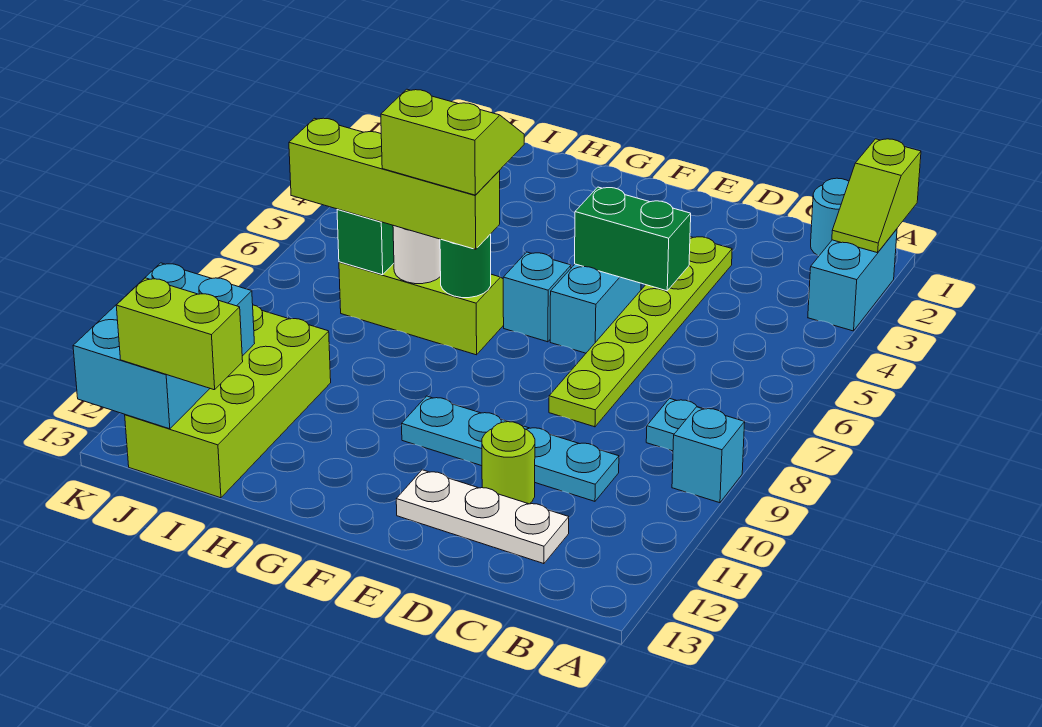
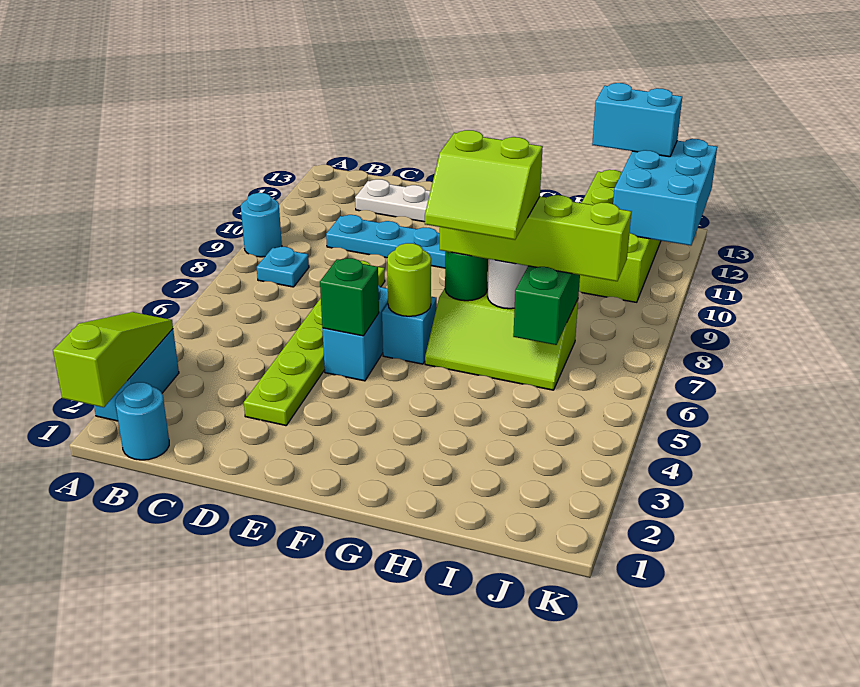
lime slope A1:A2 level 2 top 1 -> lime slope A1:A3 level 2 top 1
cyan brick A9 level 1 -> cyan round brick A9 level 1
green brick D5:E5 level 2 -> green brick E5 level 2
lime round brick D11 level 1 -> lime round brick F6 level 2
lime brick I13:J13 level 3 -> cyan brick I13:J13 level 3

